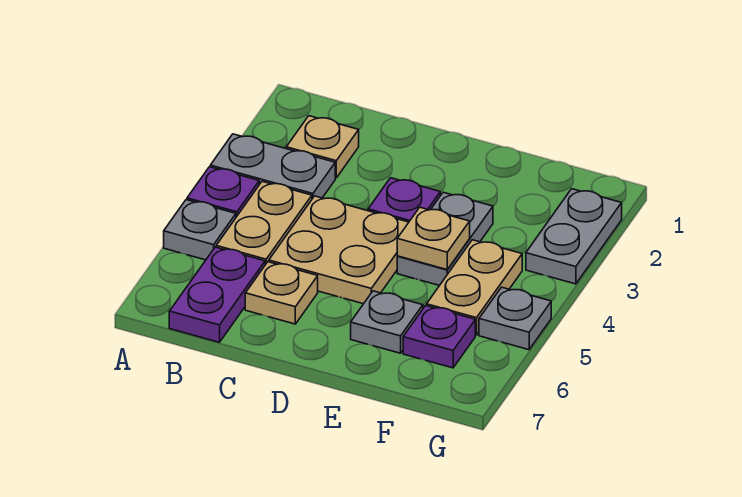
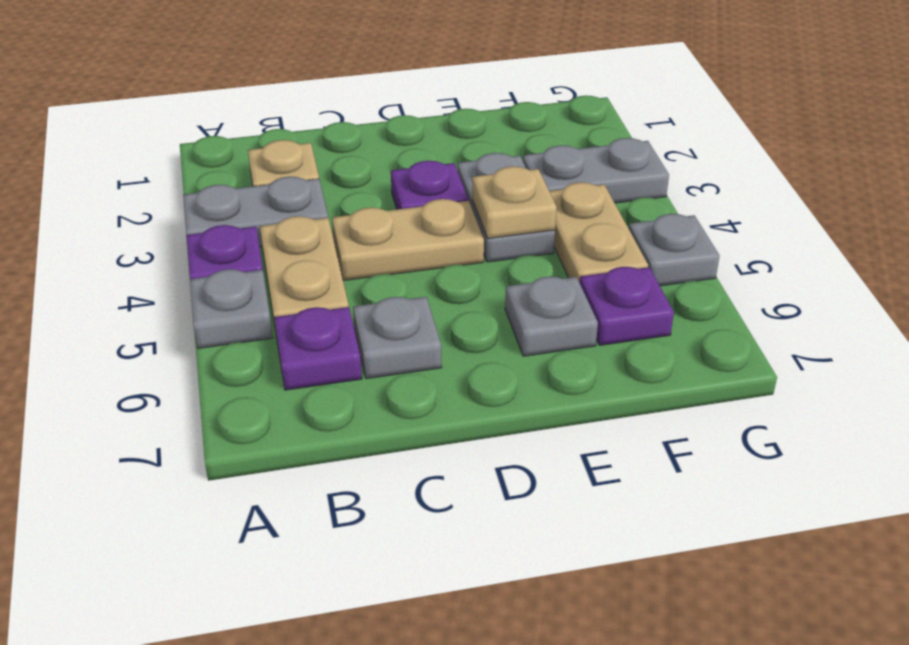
purple plate B6:B7 level 1 -> purple plate B6 level 1
tan plate C4:D5 level 1 -> tan plate C4:D4 level 1
tan plate C6 level 1 -> grey plate C6 level 1
grey plate G2:G3 level 1 -> grey plate F3:G3 level 1

